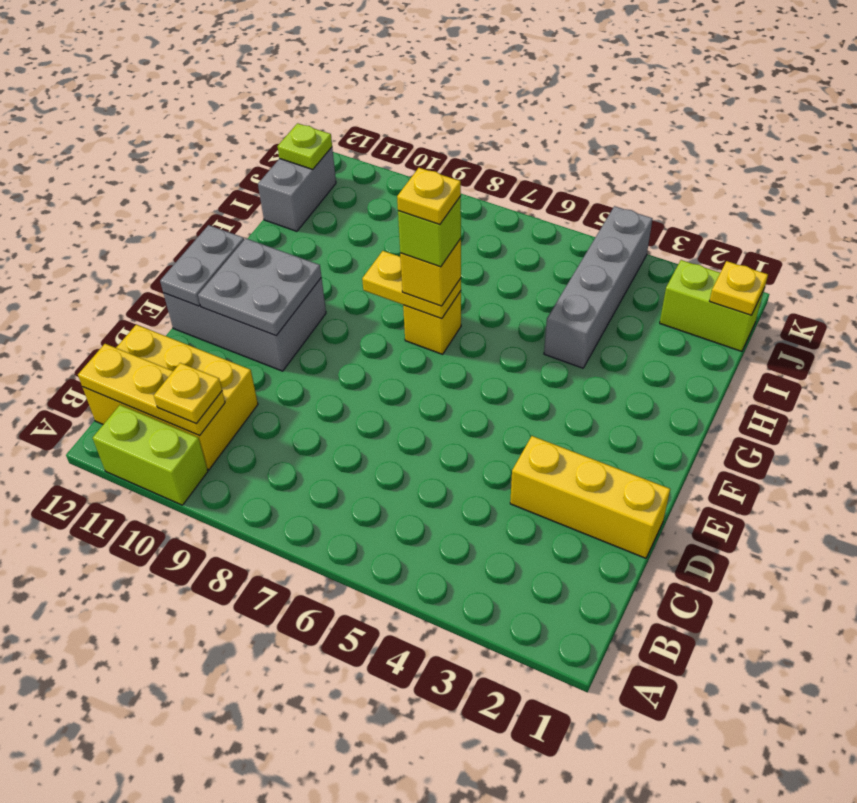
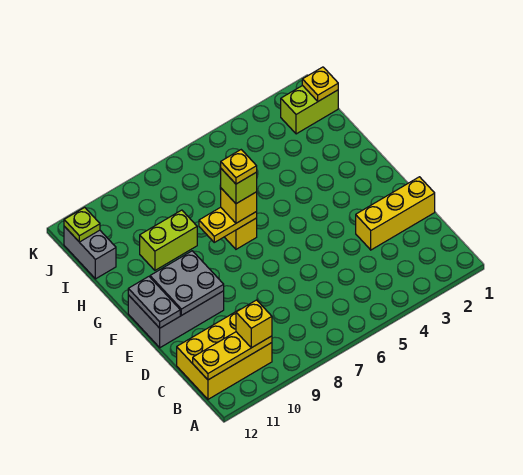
lime brick A10:A11 level 1 -> lime brick H9:H10 level 1
yellow plate B10 level 3 -> yellow brick B10 level 3
grey brick H4:K4 level 1 -> none

